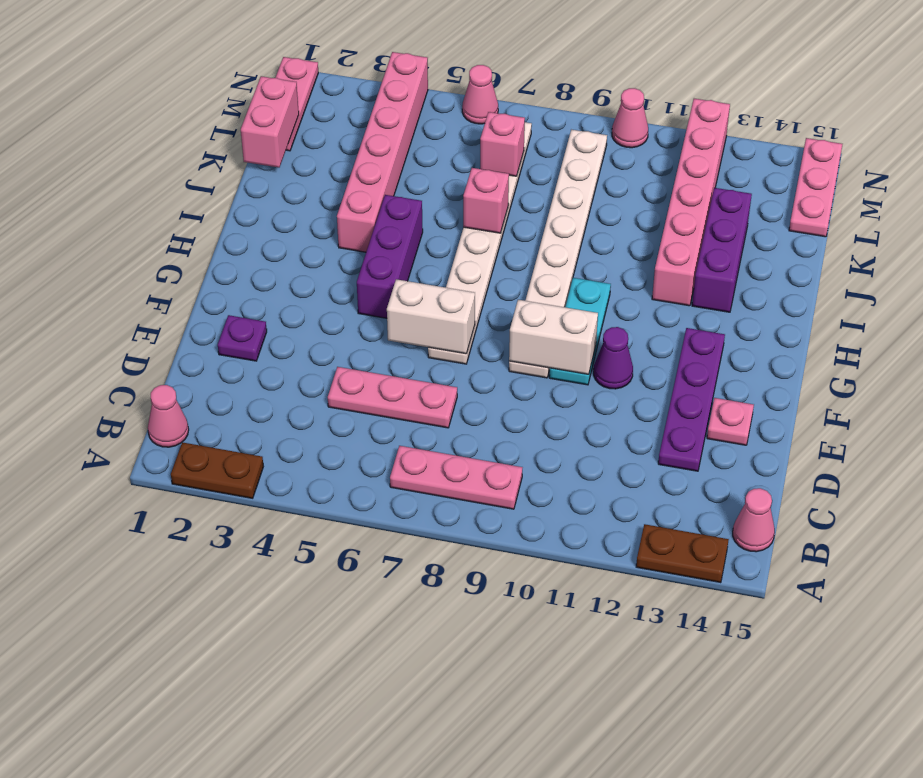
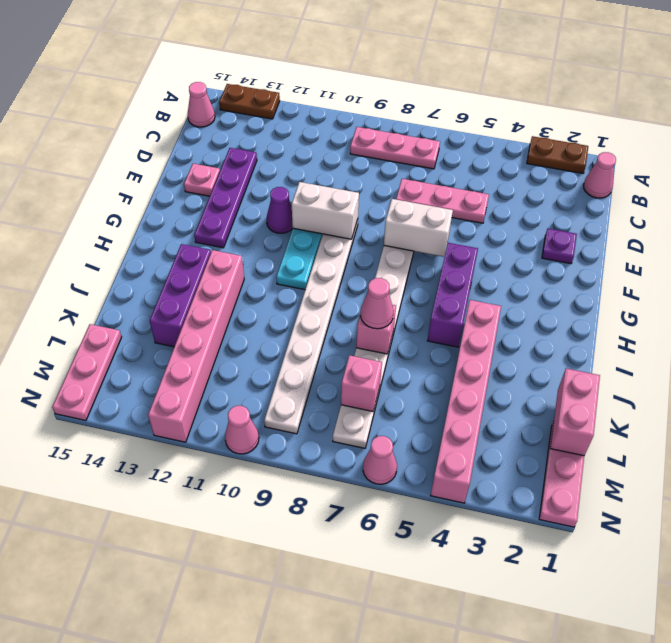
none -> pink cone J7 level 3

